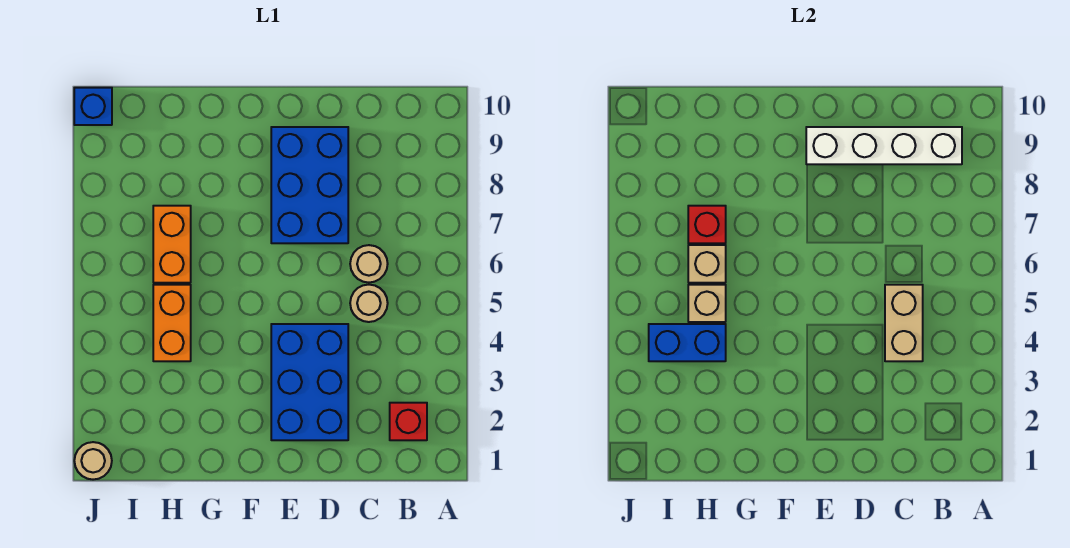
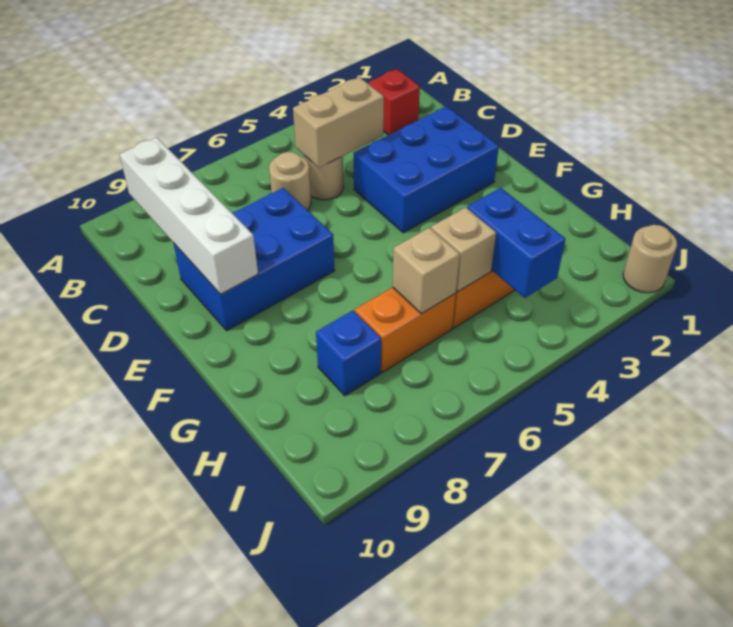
red brick H7 level 2 -> none
blue brick J10 level 1 -> blue brick H8 level 1

